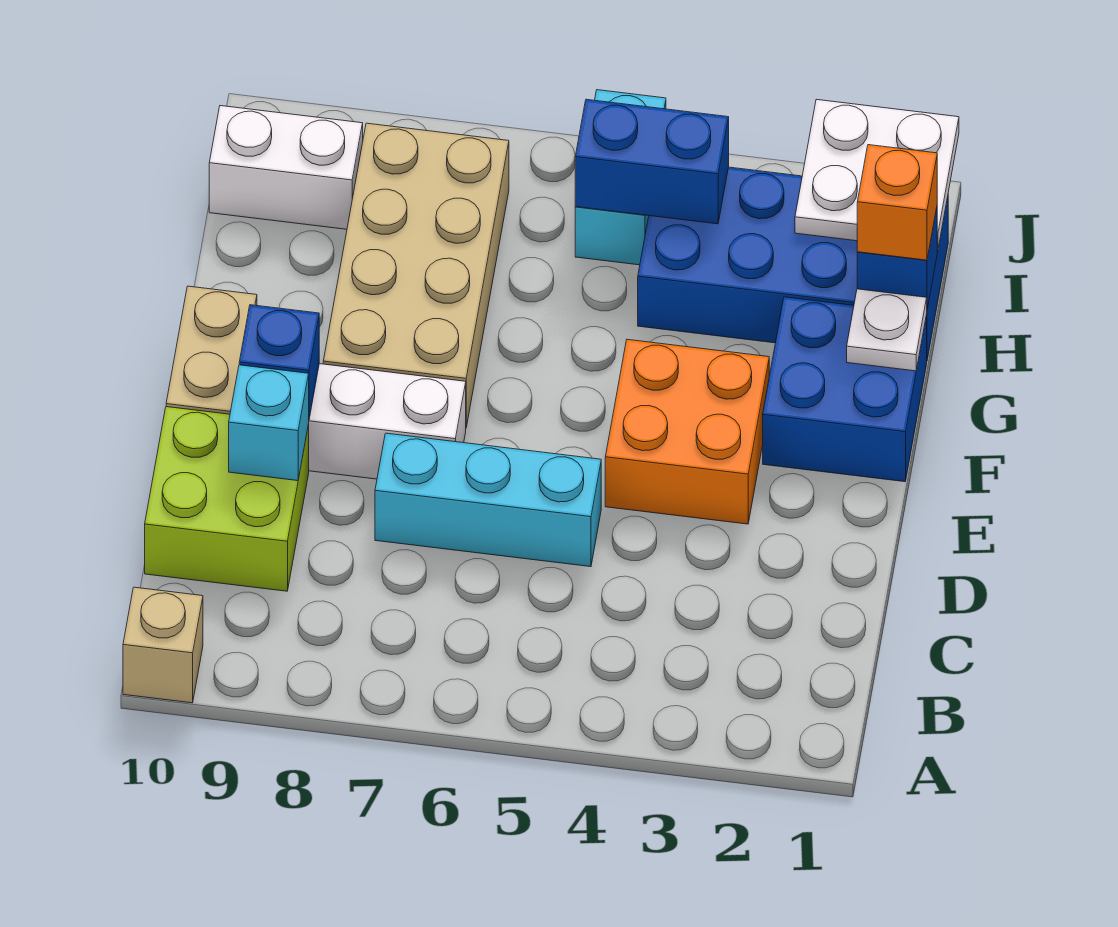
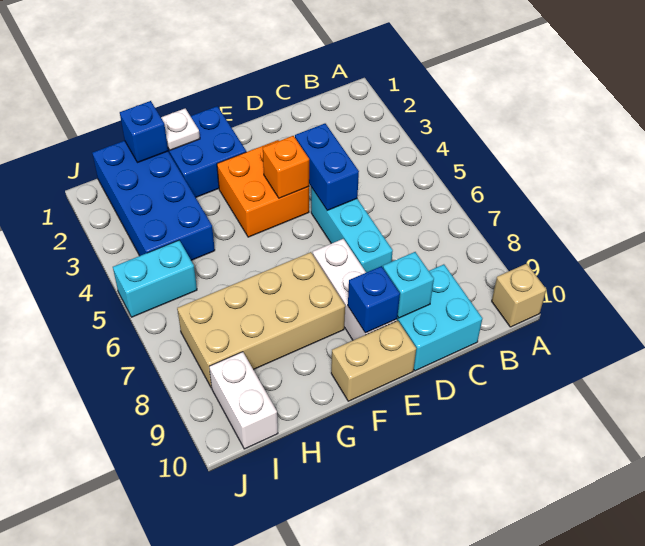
lime brick C9:D10 level 1 -> cyan brick C9:D10 level 1
orange brick H1 level 3 -> orange brick E4 level 2
white plate I1:J2 level 2 -> none
blue brick I4:I5 level 2 -> blue brick D4:D5 level 2

